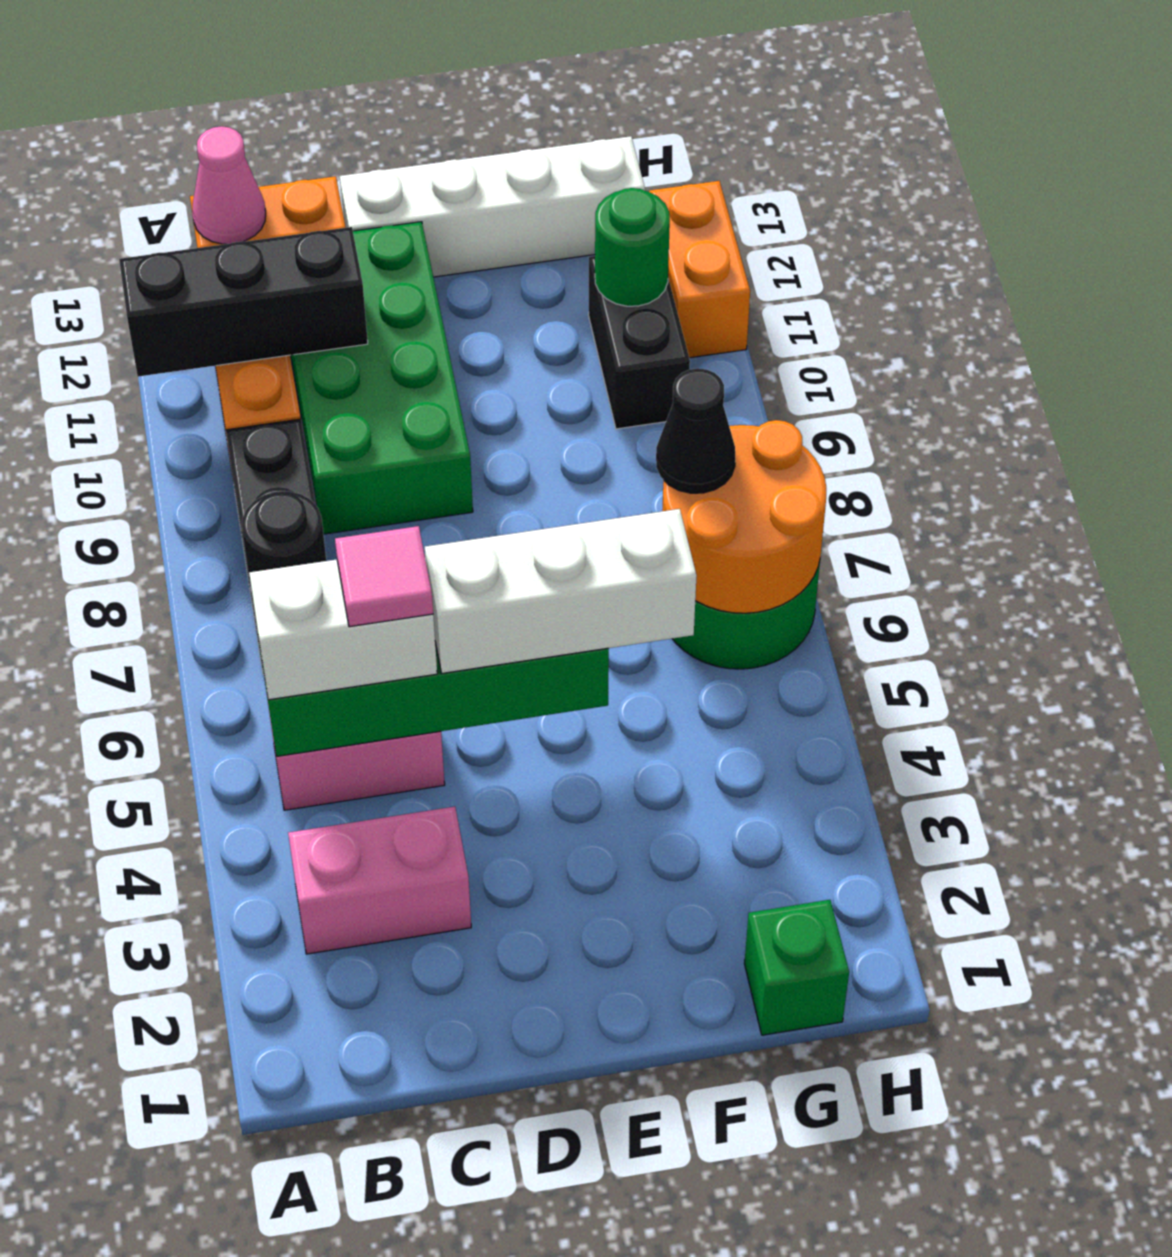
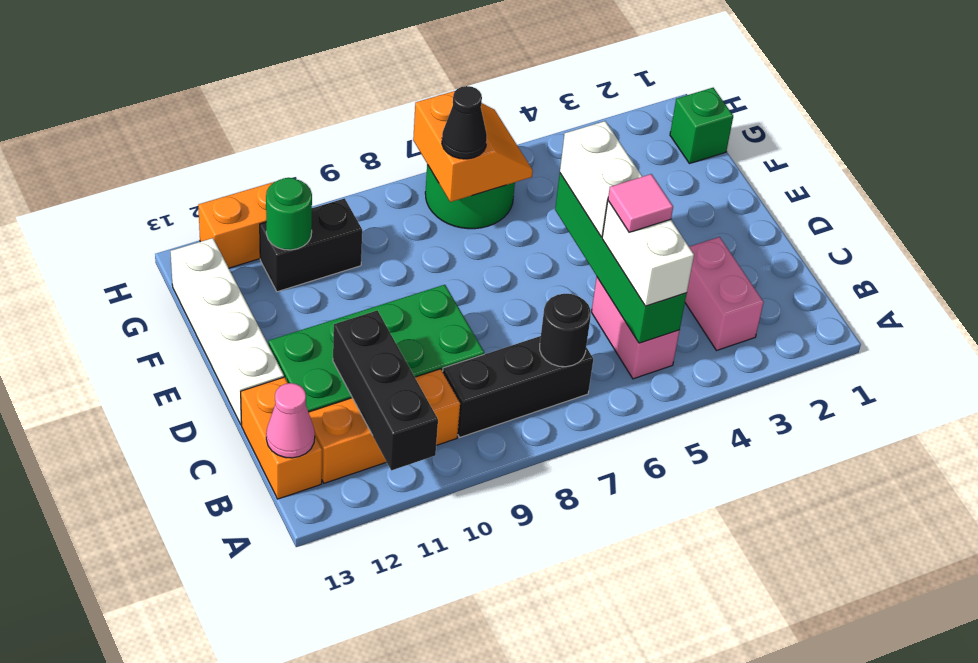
white brick D5:F5 level 3 -> white brick D5:E5 level 3
orange round brick G6:H7 level 2 -> orange slope G6:H7 level 2 top 7

